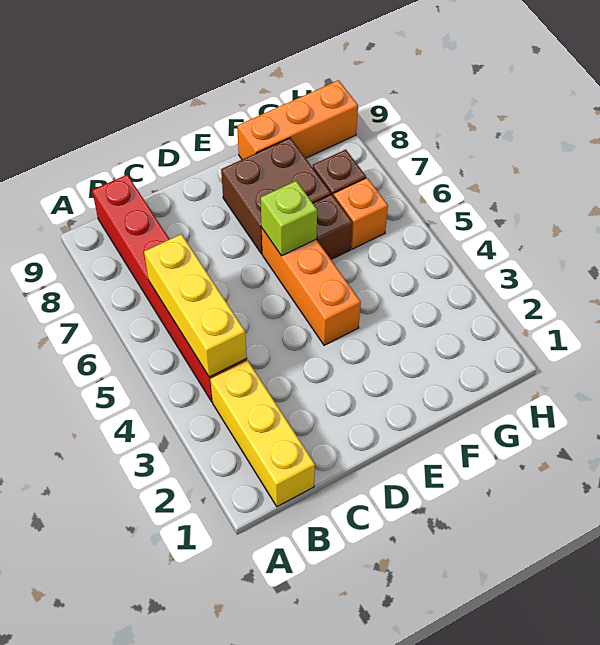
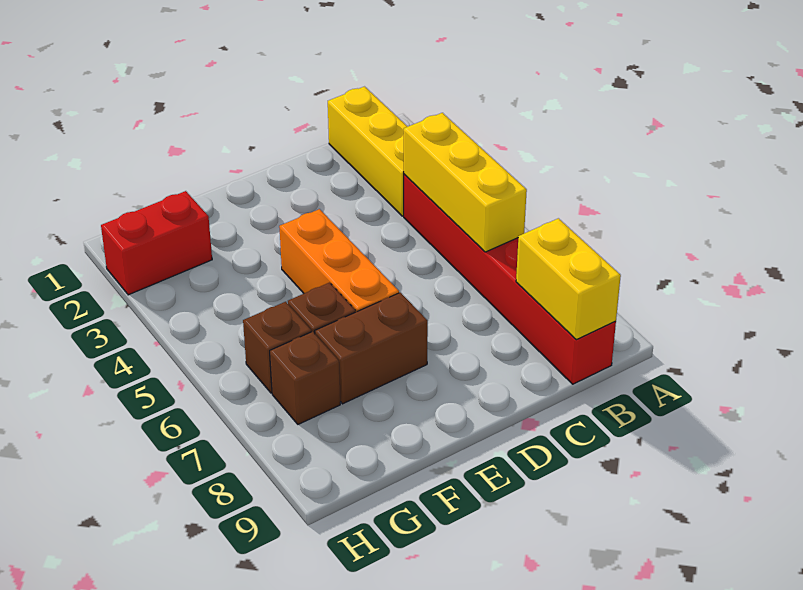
none -> yellow brick B8:B9 level 2
lime brick E6 level 2 -> none
brown brick E7:F8 level 1 -> brown brick E7:F7 level 1
orange brick F9:H9 level 1 -> none
none -> red brick G2:H2 level 1
orange brick G6 level 1 -> brown brick G6 level 1

